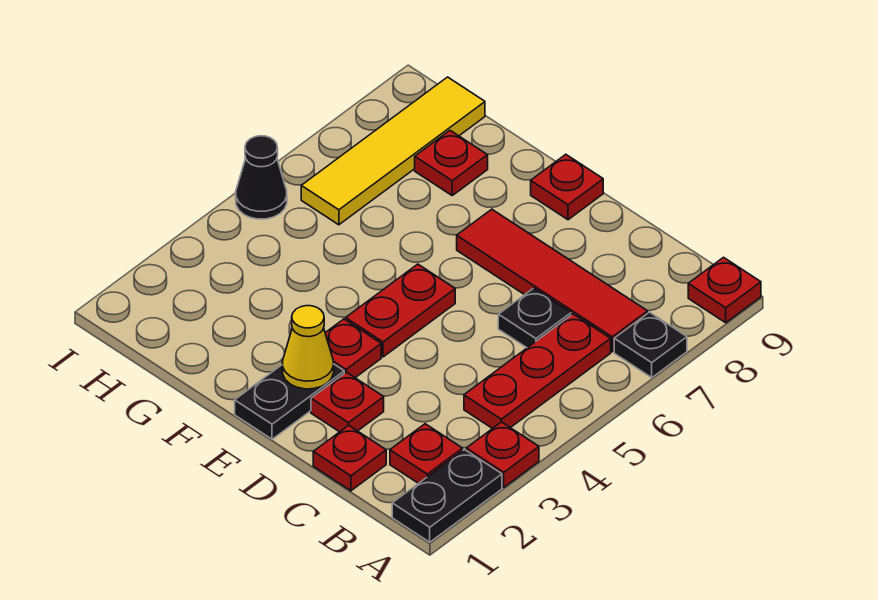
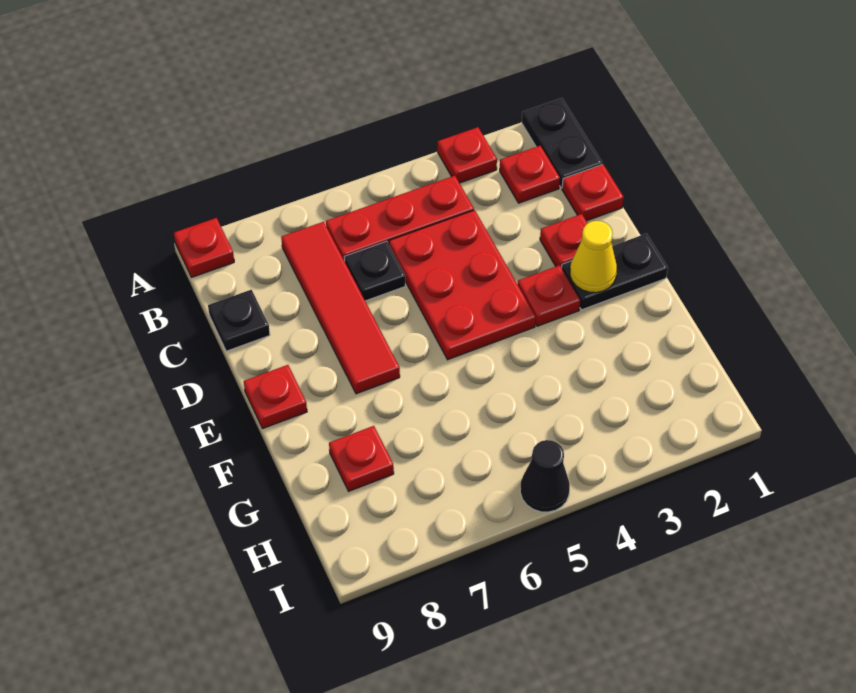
black plate A1:A2 level 1 -> black plate A1:B1 level 1
black plate A7 level 1 -> black plate C9 level 1
red plate E4:E5 level 1 -> red plate C4:E5 level 1
yellow tile H6:H9 level 1 -> none

